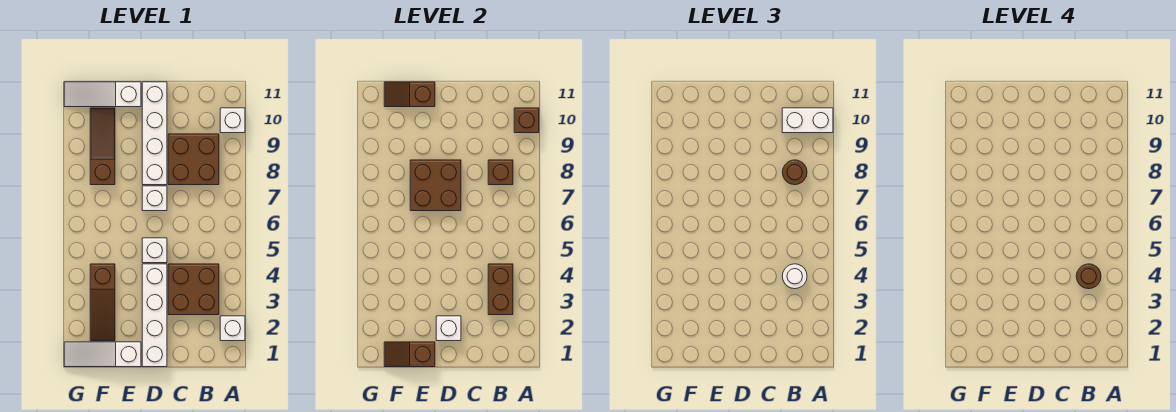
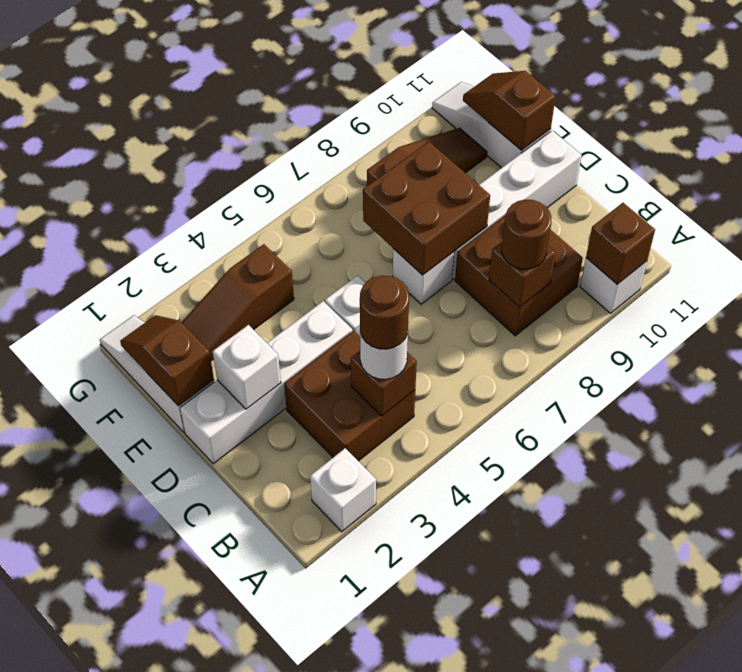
white brick A10:B10 level 3 -> none
brown brick B3:B4 level 2 -> brown brick B4 level 2

